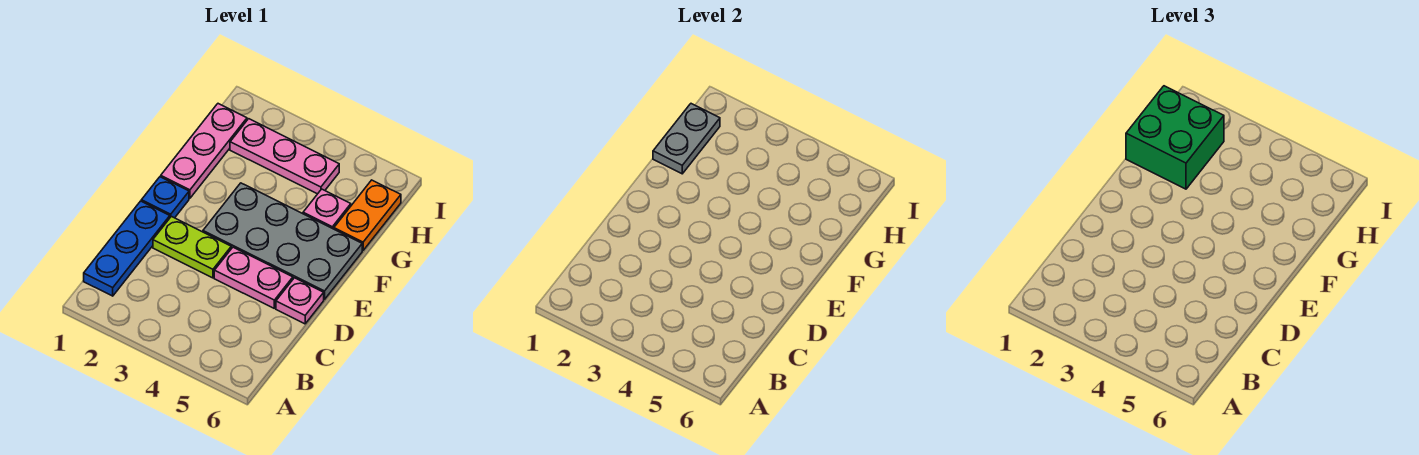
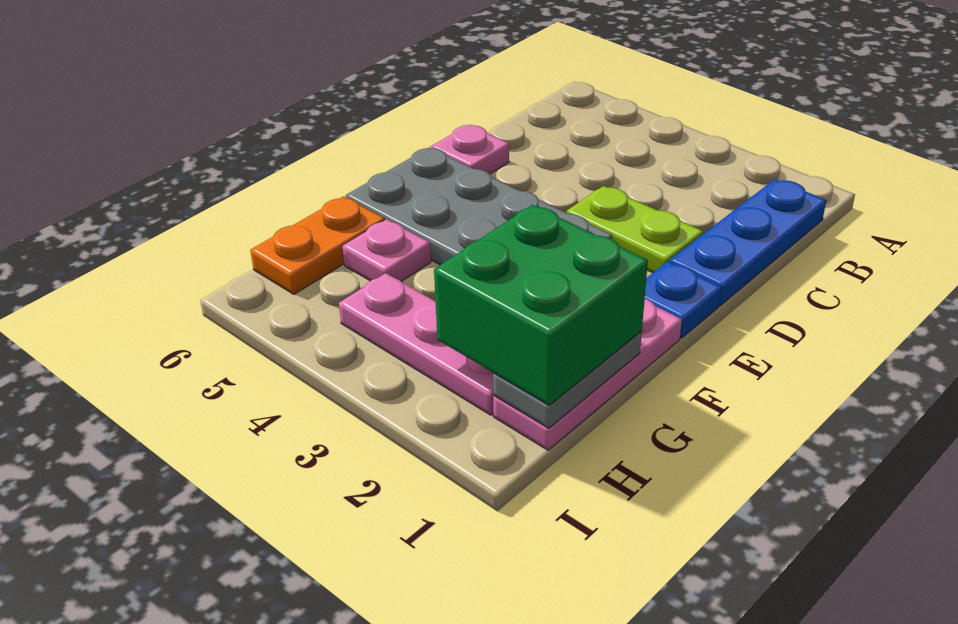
pink plate D4:D5 level 1 -> none

